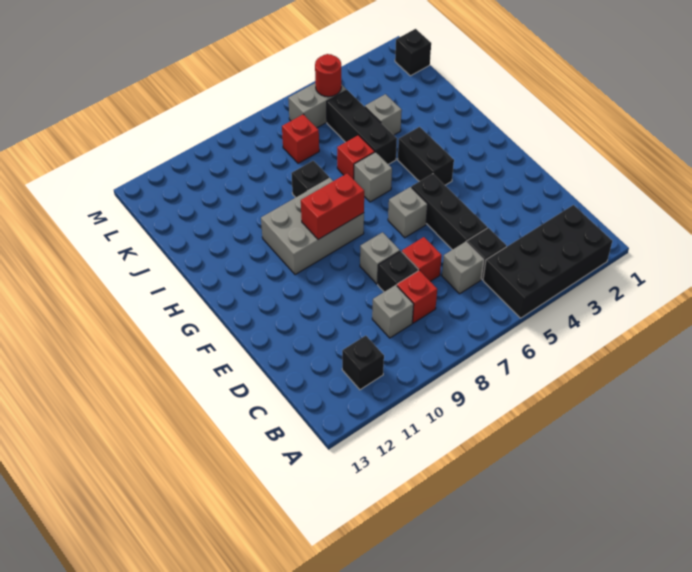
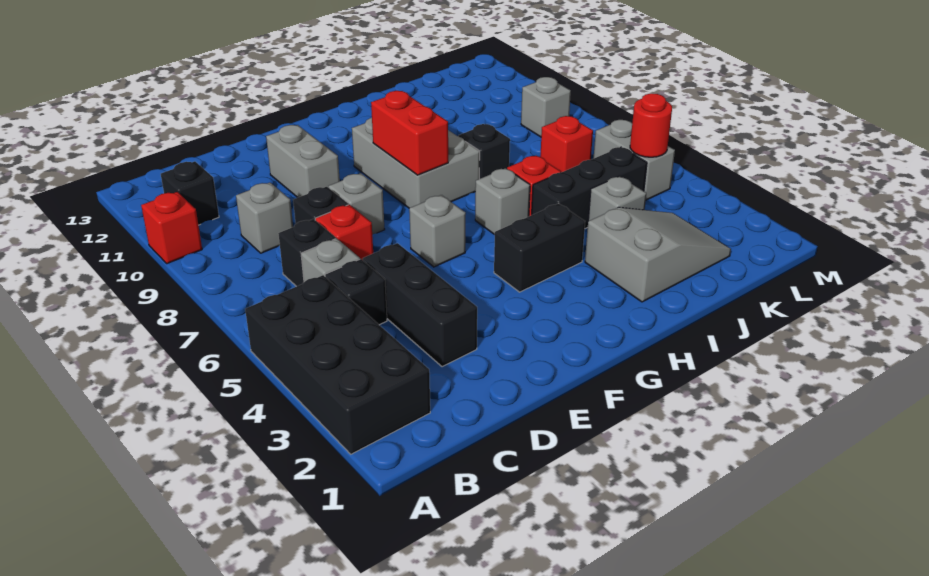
red brick C8 level 1 -> red brick A10 level 1
black brick D5:F5 level 1 -> black brick D3:D5 level 1
none -> grey brick E10:E11 level 1
none -> grey slope I2:K3 level 1 top I
black brick L1 level 1 -> black brick C7 level 1
none -> grey brick L9 level 1

